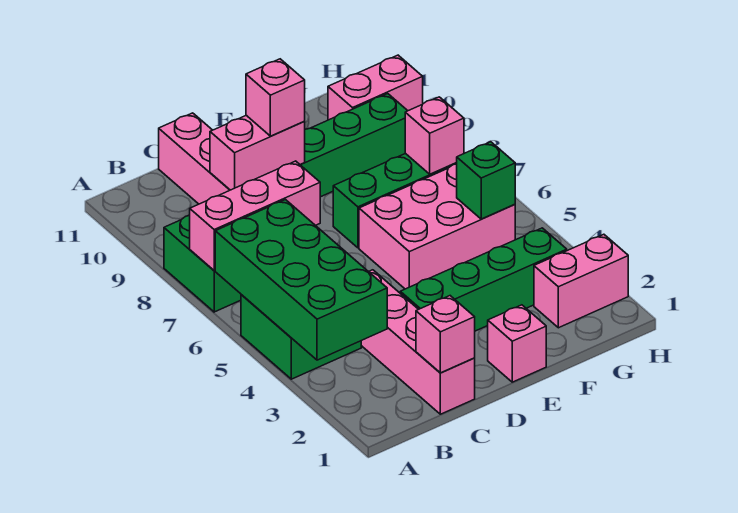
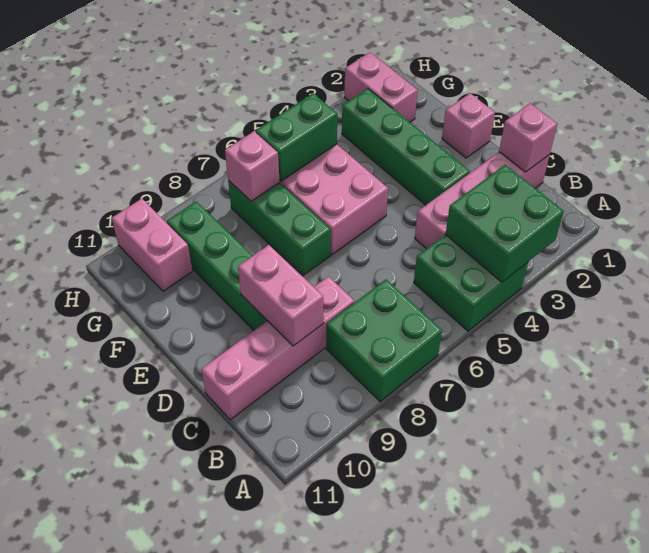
green brick A3:B6 level 2 -> green brick A3:B4 level 2
pink brick A7:C7 level 2 -> none
pink brick D9 level 3 -> none
green brick G5 level 2 -> green brick G5:G6 level 2

